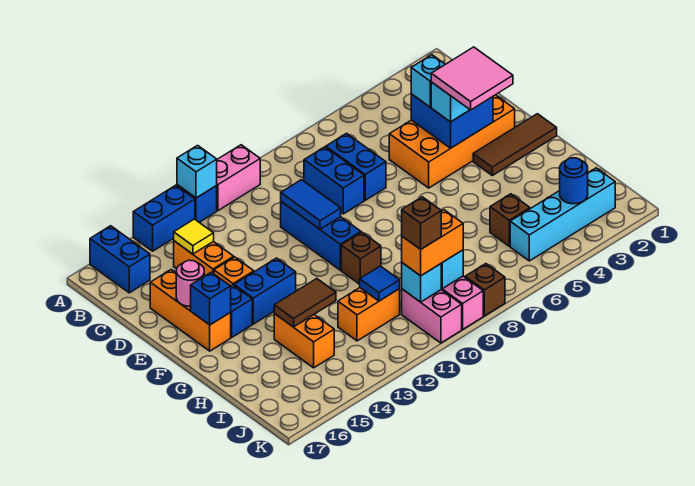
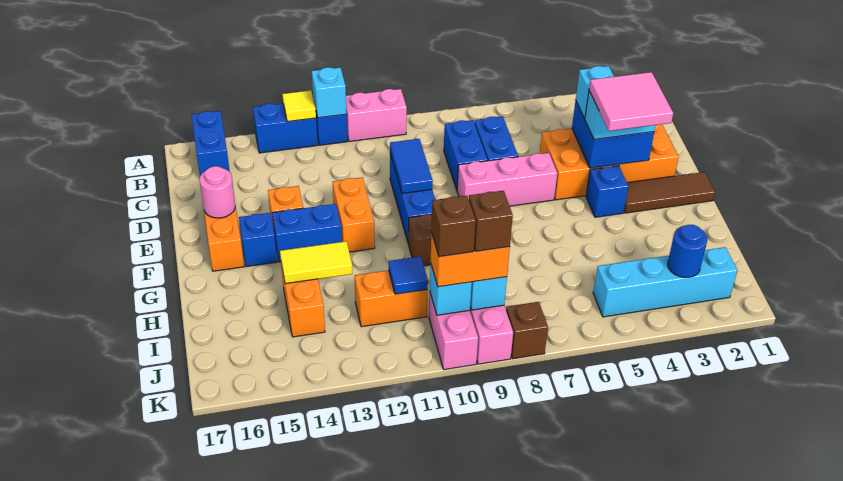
orange brick C14:D14 level 1 -> orange brick E12:F12 level 1
yellow tile C14 level 2 -> yellow tile A13 level 2
none -> pink brick E6:E8 level 1
blue brick F16 level 2 -> blue brick F4 level 1
brown tile H13:H14 level 2 -> yellow tile H13:H14 level 2
brown brick I5 level 1 -> brown brick J9 level 4

